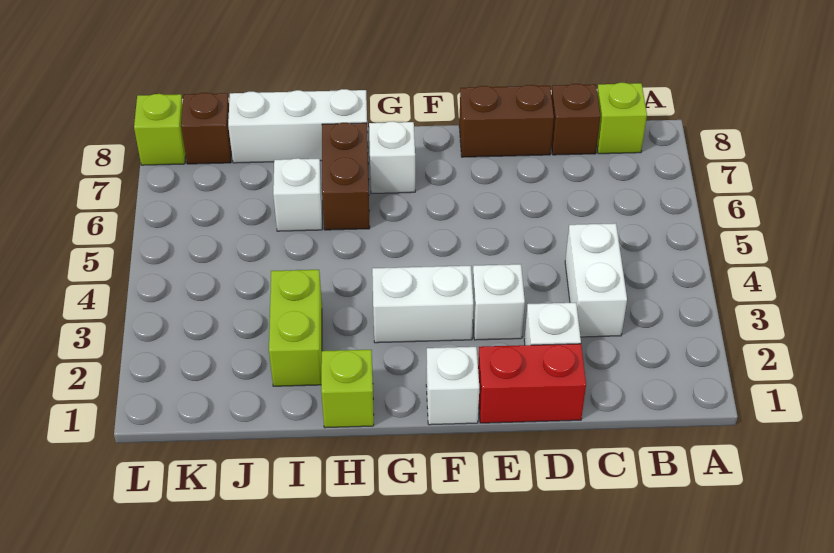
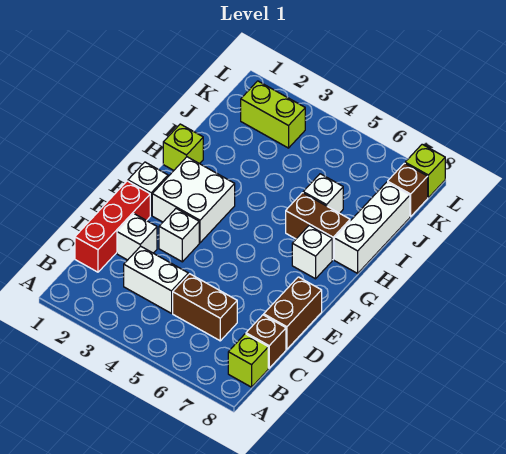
none -> brown brick C5:C6 level 1
red brick D1:E1 level 1 -> red brick C1:E1 level 1
white brick F3:G3 level 1 -> white brick F2:G3 level 1
lime brick I2:I3 level 1 -> lime brick K2:K3 level 1

